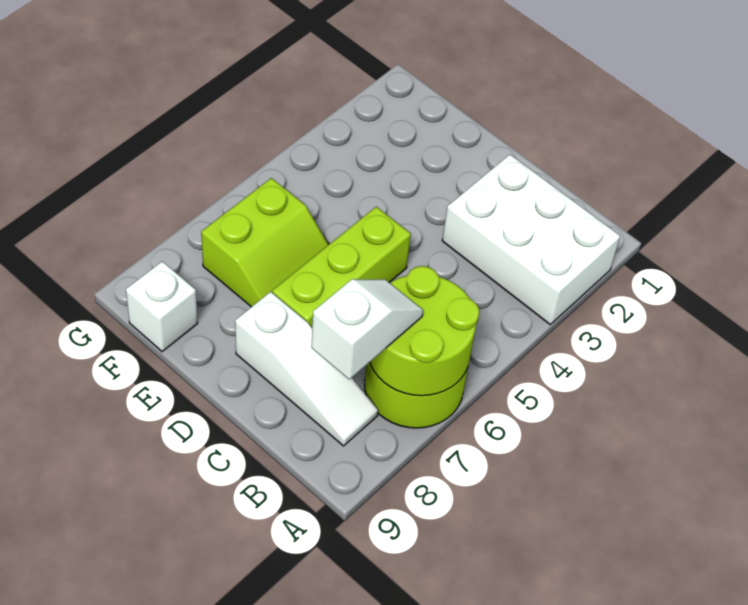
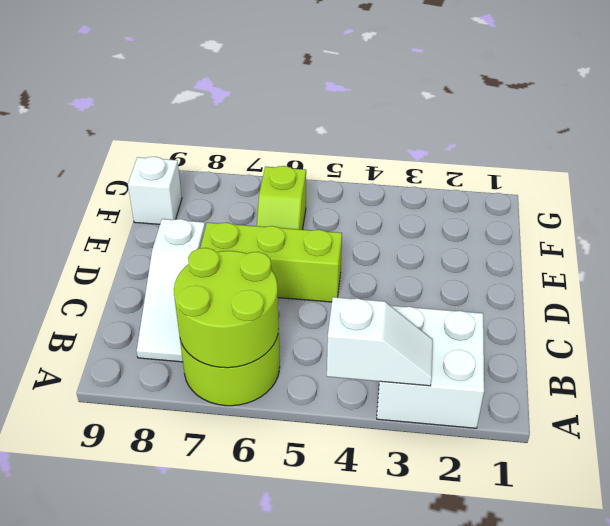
white brick A2:C3 level 1 -> white brick A2:B3 level 1
white slope B7:B8 level 3 top 8 -> white slope A3:A4 level 2 top 4
lime slope E6:F7 level 1 top F -> lime slope E6:F6 level 1 top F

